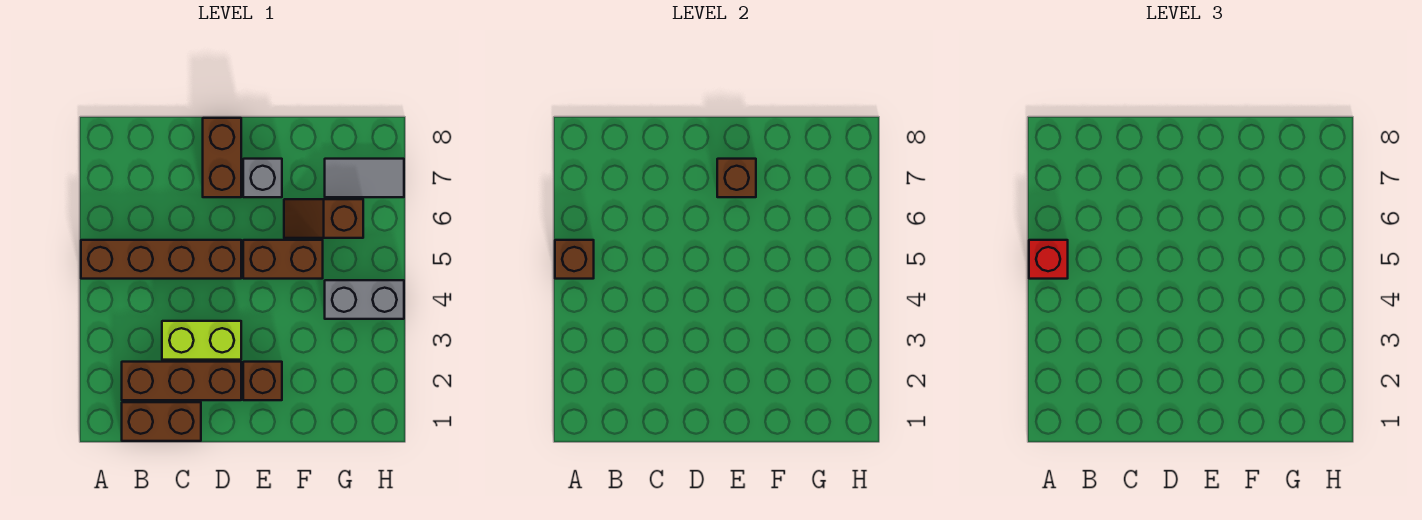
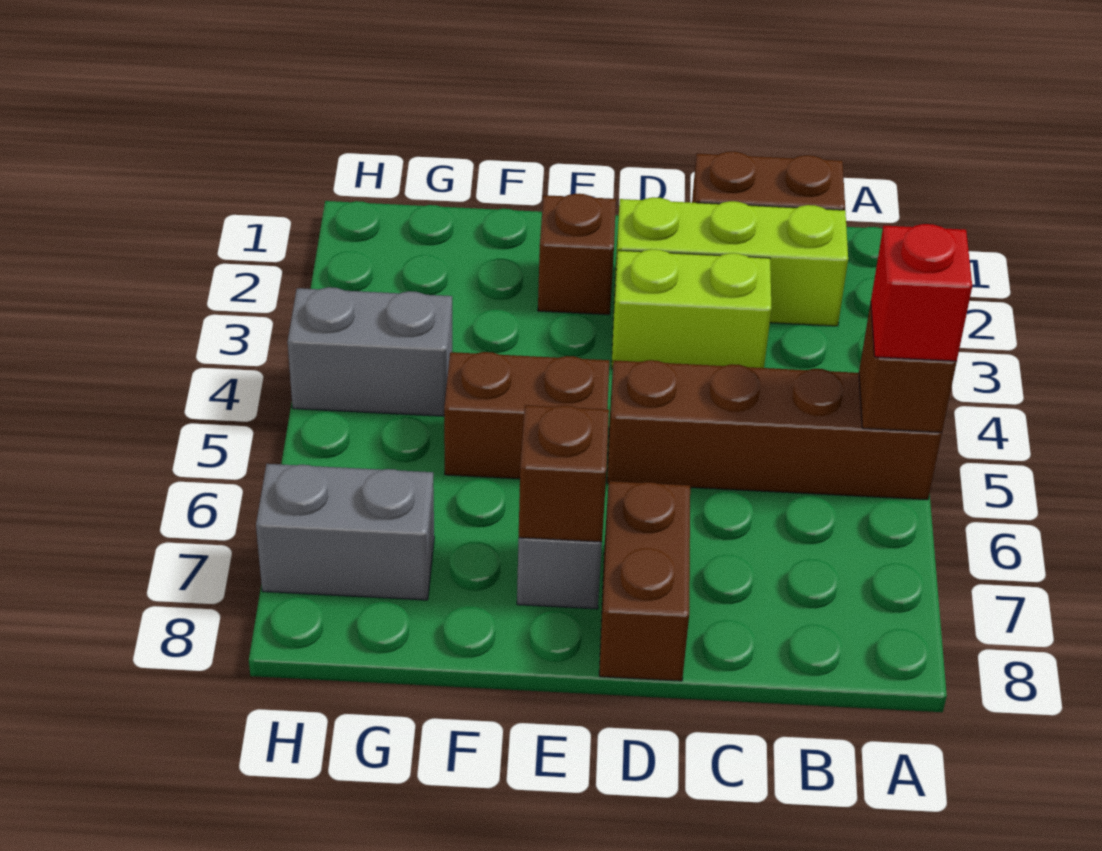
brown brick B2:D2 level 1 -> lime brick B2:D2 level 1
brown slope F6:G6 level 1 top G -> none
grey tile G7:H7 level 1 -> grey brick G7:H7 level 1

